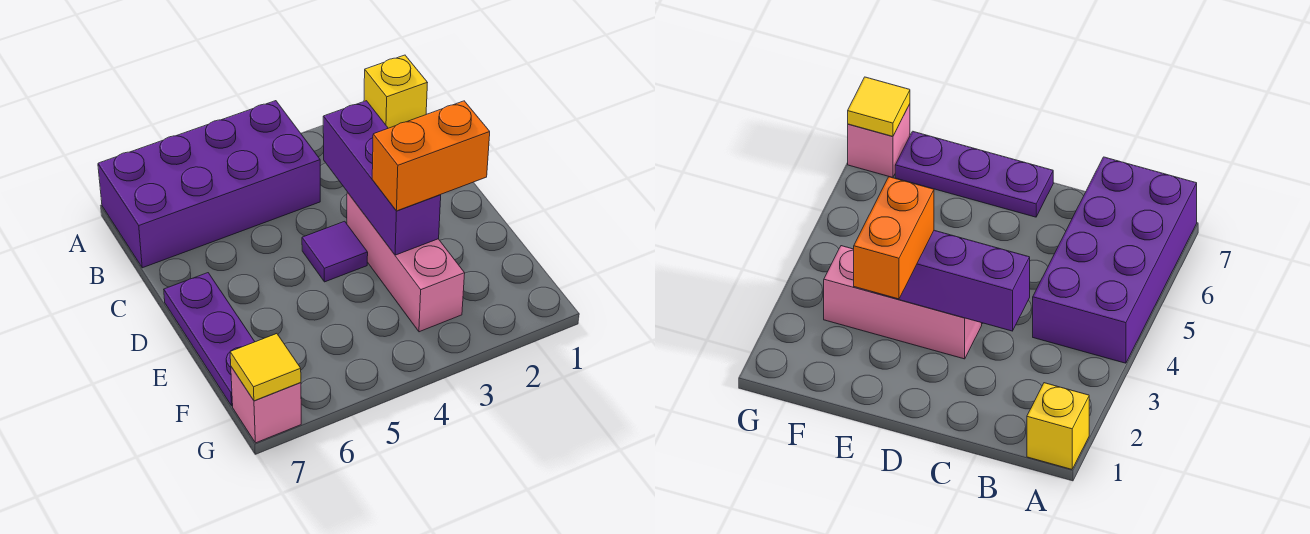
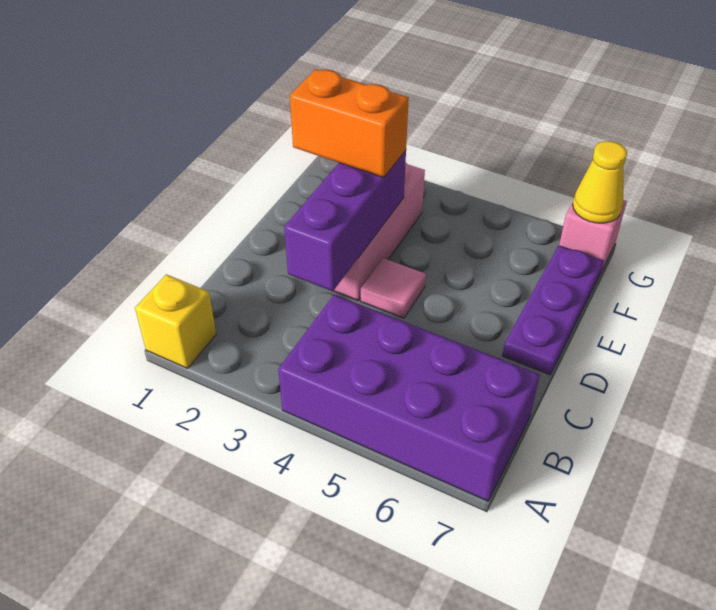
purple tile D4 level 1 -> pink tile D4 level 1
yellow tile G7 level 2 -> yellow cone G7 level 2

